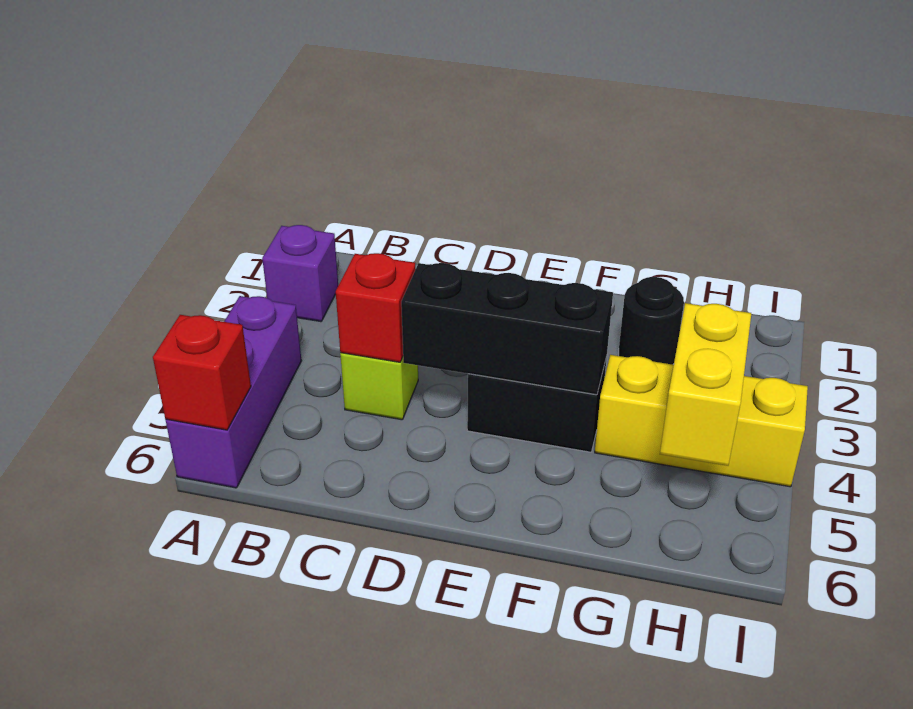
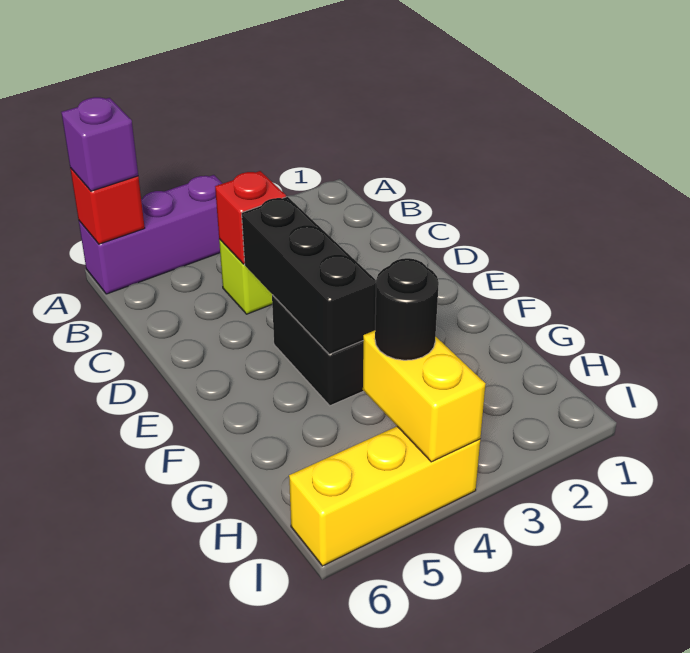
purple brick A2 level 1 -> purple brick A6 level 3
black round brick G2 level 1 -> black round brick H4 level 3
yellow brick G4:I4 level 1 -> yellow brick I4:I6 level 1
yellow brick H4:H5 level 2 -> yellow brick H4:I4 level 2

